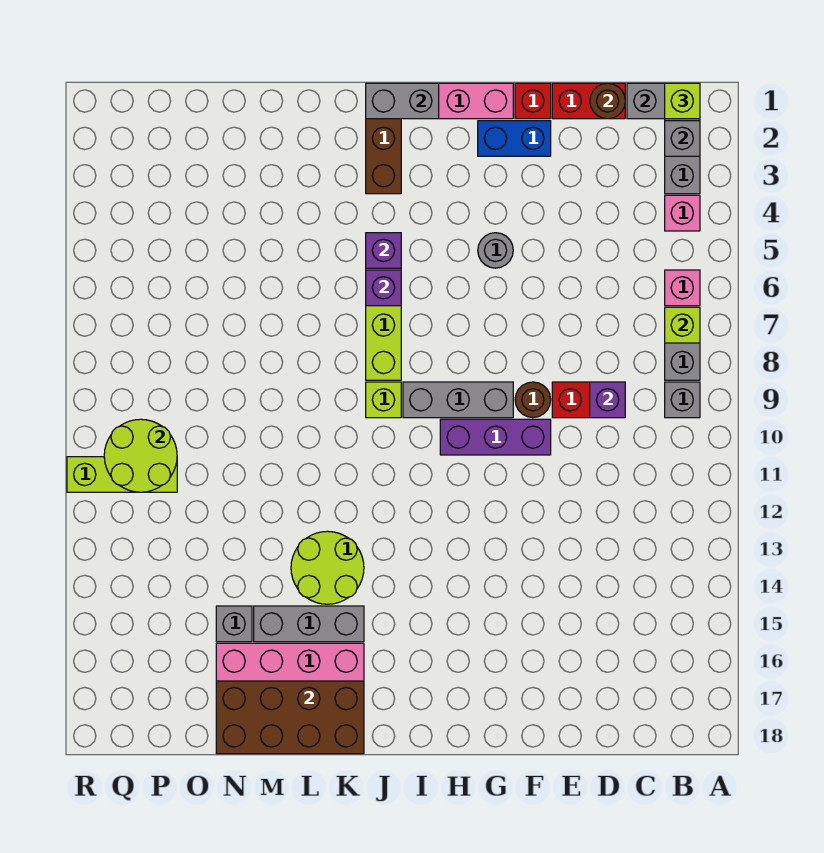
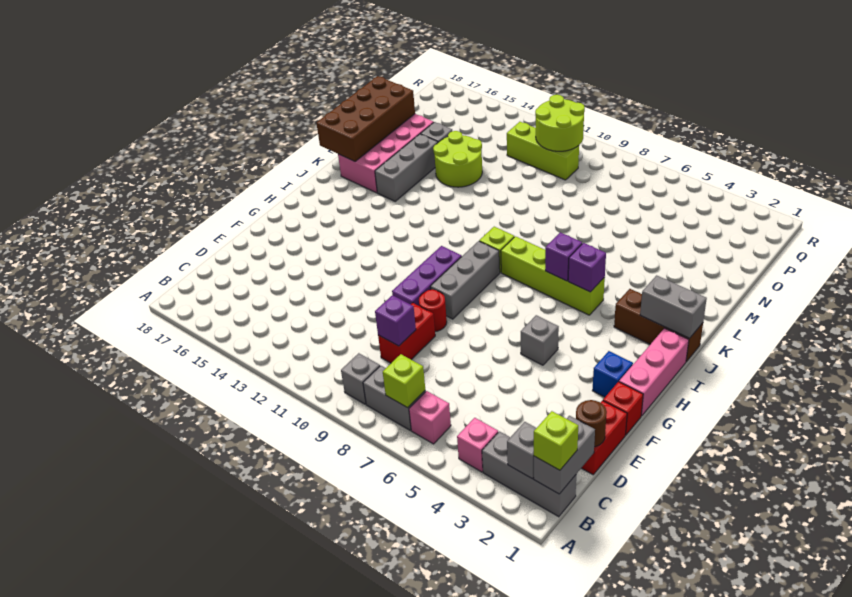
blue brick F2:G2 level 1 -> blue brick G2 level 1
brown round brick F9 level 1 -> red round brick F9 level 1
grey round brick G5 level 1 -> grey brick G5 level 1
grey brick I1:J1 level 2 -> grey brick J1:J2 level 2
lime round brick K13:L14 level 1 -> lime round brick M13:N14 level 1
lime brick P11:R11 level 1 -> lime brick P10:P12 level 1

